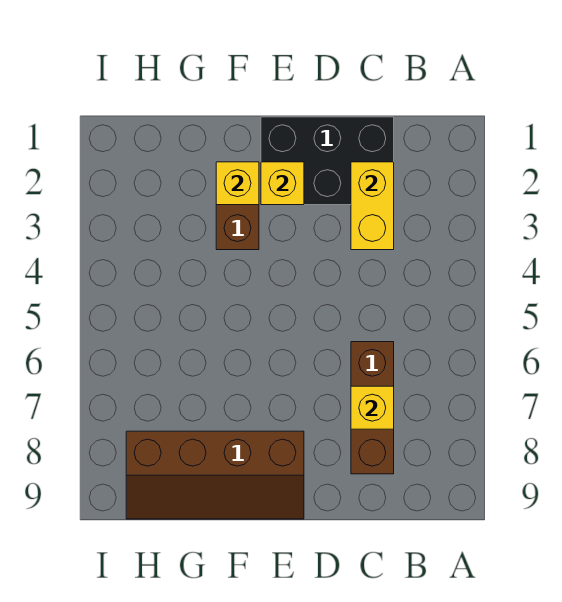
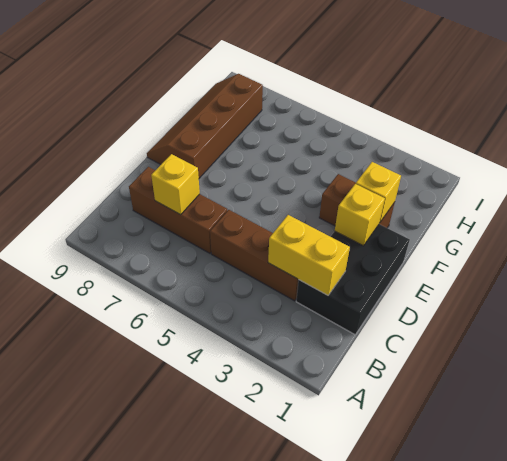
none -> brown brick C3:C5 level 1

